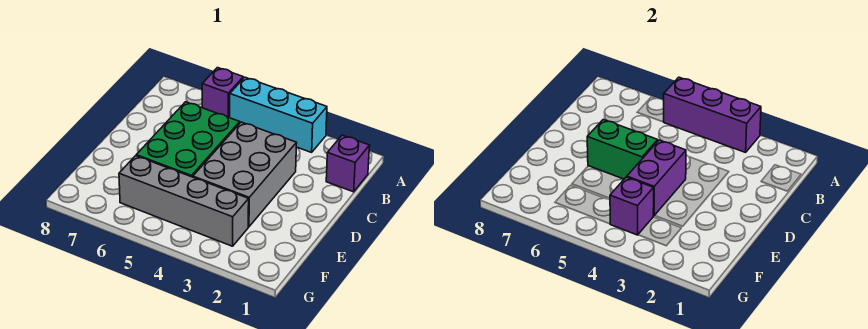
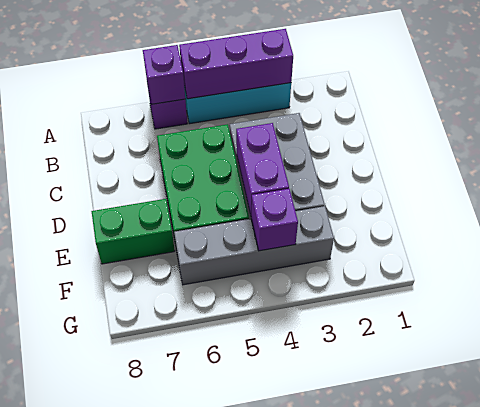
purple brick B1 level 1 -> purple brick A6 level 2
green brick D5:D6 level 2 -> green brick E7:E8 level 1

